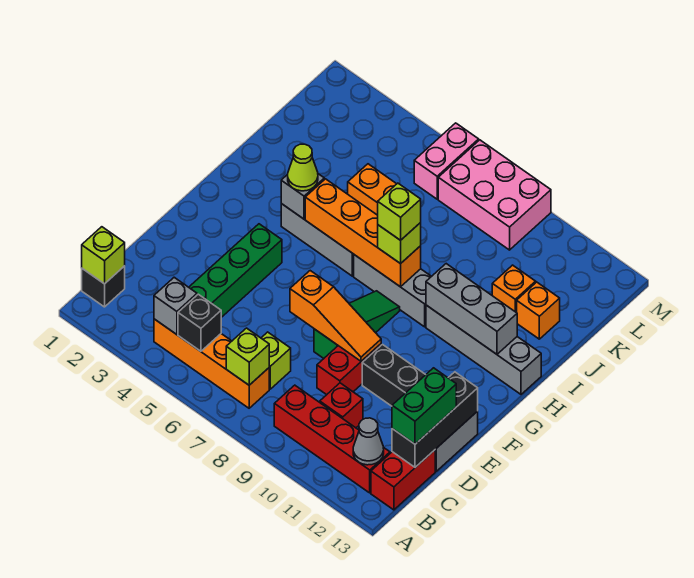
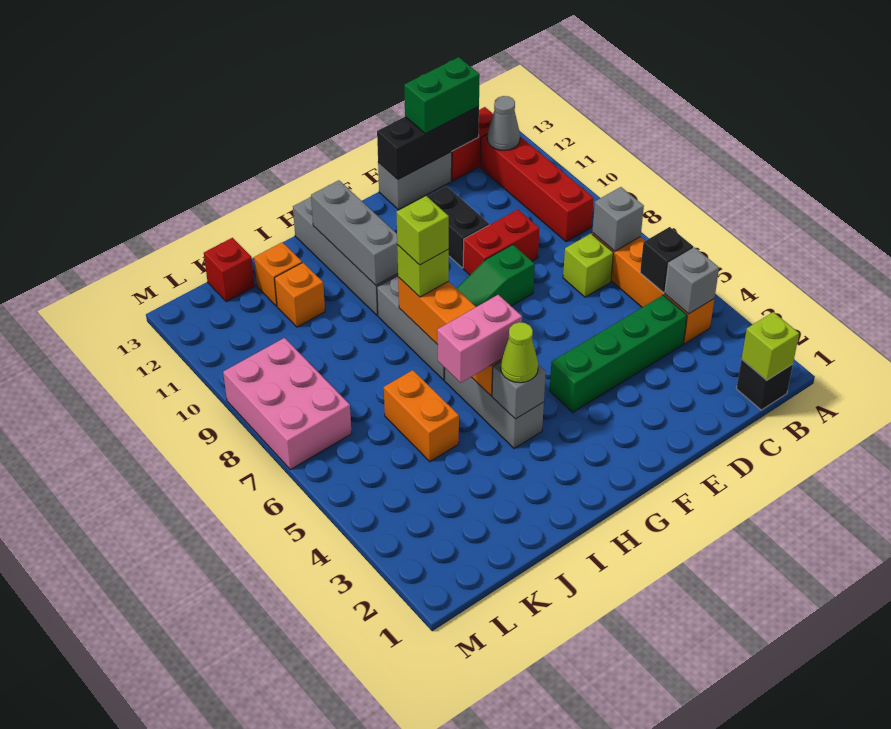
lime brick B7 level 2 -> grey brick B7 level 2
red brick C10 level 1 -> red brick K13 level 1
orange slope E7:E9 level 2 top 7 -> none
pink brick L6:M6 level 1 -> pink brick H5:I5 level 3

